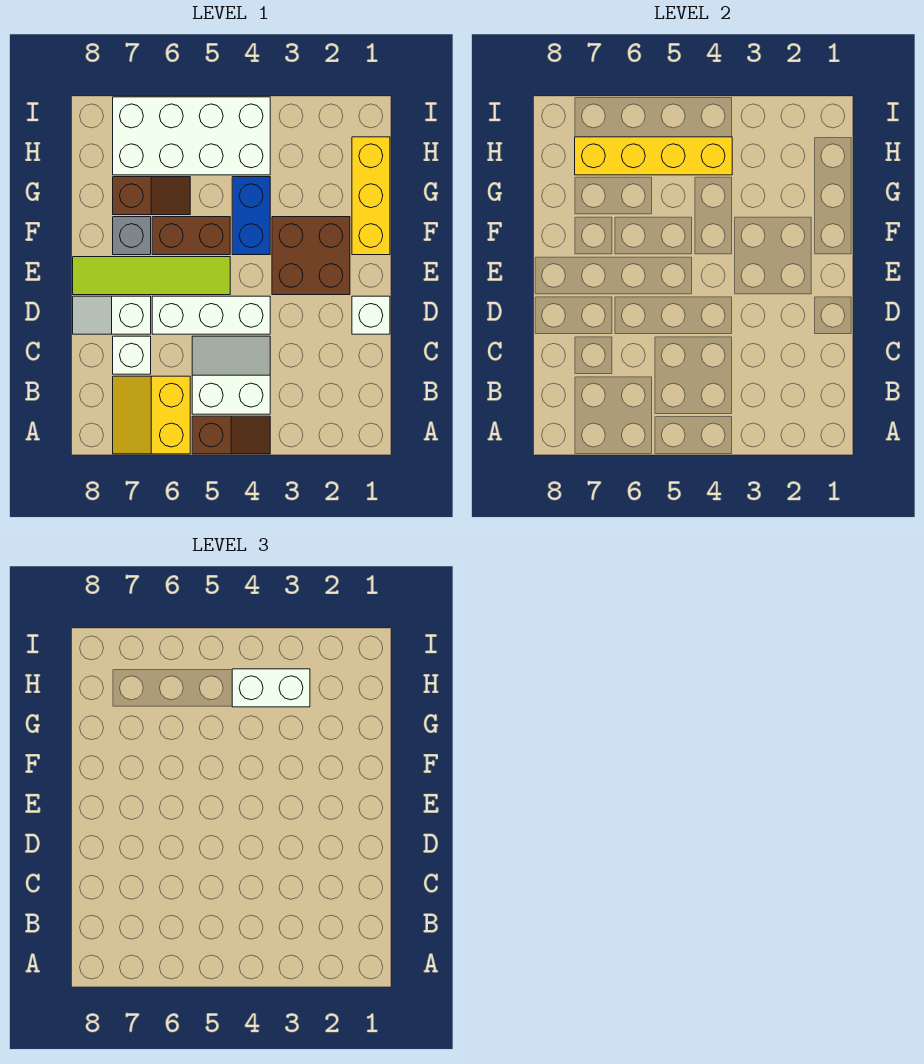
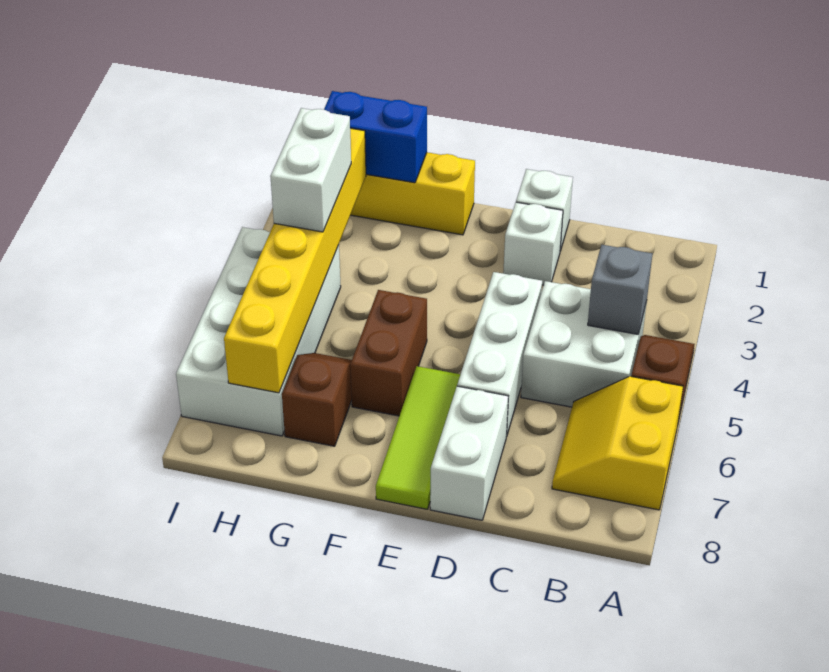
yellow slope A6:B7 level 1 top 6 -> yellow slope A6:B7 level 1 top A
white slope B4:C5 level 1 top B -> white brick B4:C5 level 1
white brick C7 level 1 -> white brick D2 level 1
white slope D7:D8 level 1 top 7 -> white brick D7:D8 level 1
brown brick E2:F3 level 1 -> none
lime tile E5:E8 level 1 -> lime tile E6:E8 level 1
blue brick F4:G4 level 1 -> blue brick G1:H1 level 2
grey brick F7 level 1 -> grey brick B4 level 2
yellow brick H4:H7 level 2 -> yellow brick H2:H7 level 2

